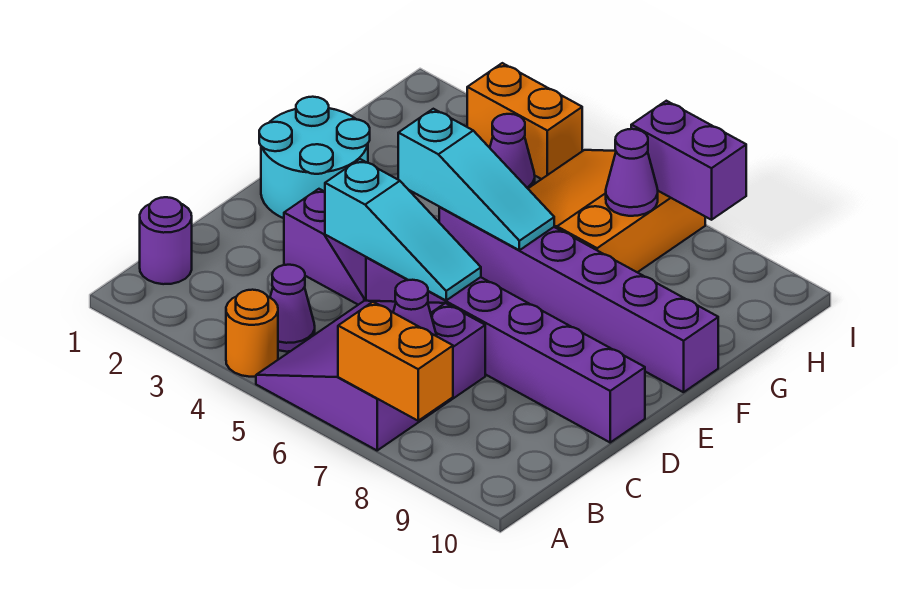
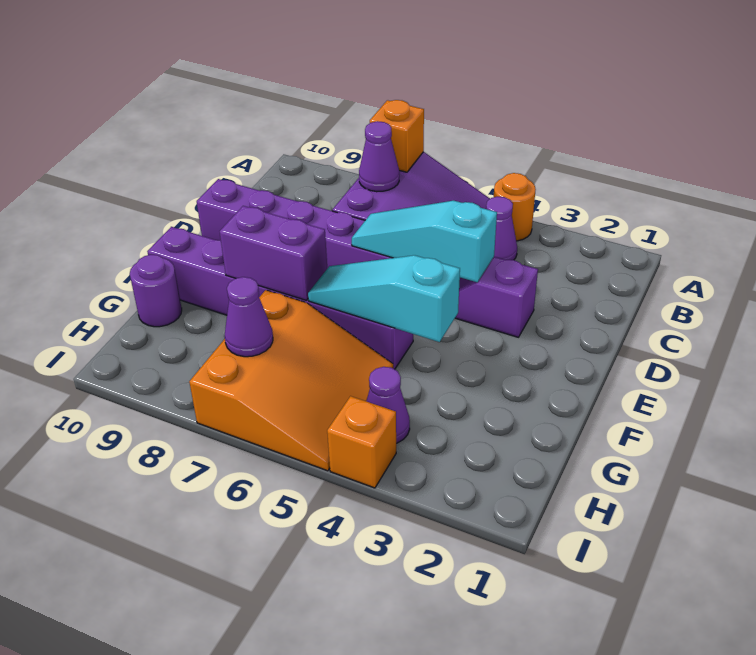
orange brick A7:A8 level 2 -> orange brick A7 level 2
purple round brick B1 level 1 -> purple round brick G10 level 1
cyan round brick E1:F2 level 1 -> none
orange brick I3:I4 level 1 -> orange brick I4 level 1
purple brick I7:I8 level 2 -> purple brick F7:F8 level 2

